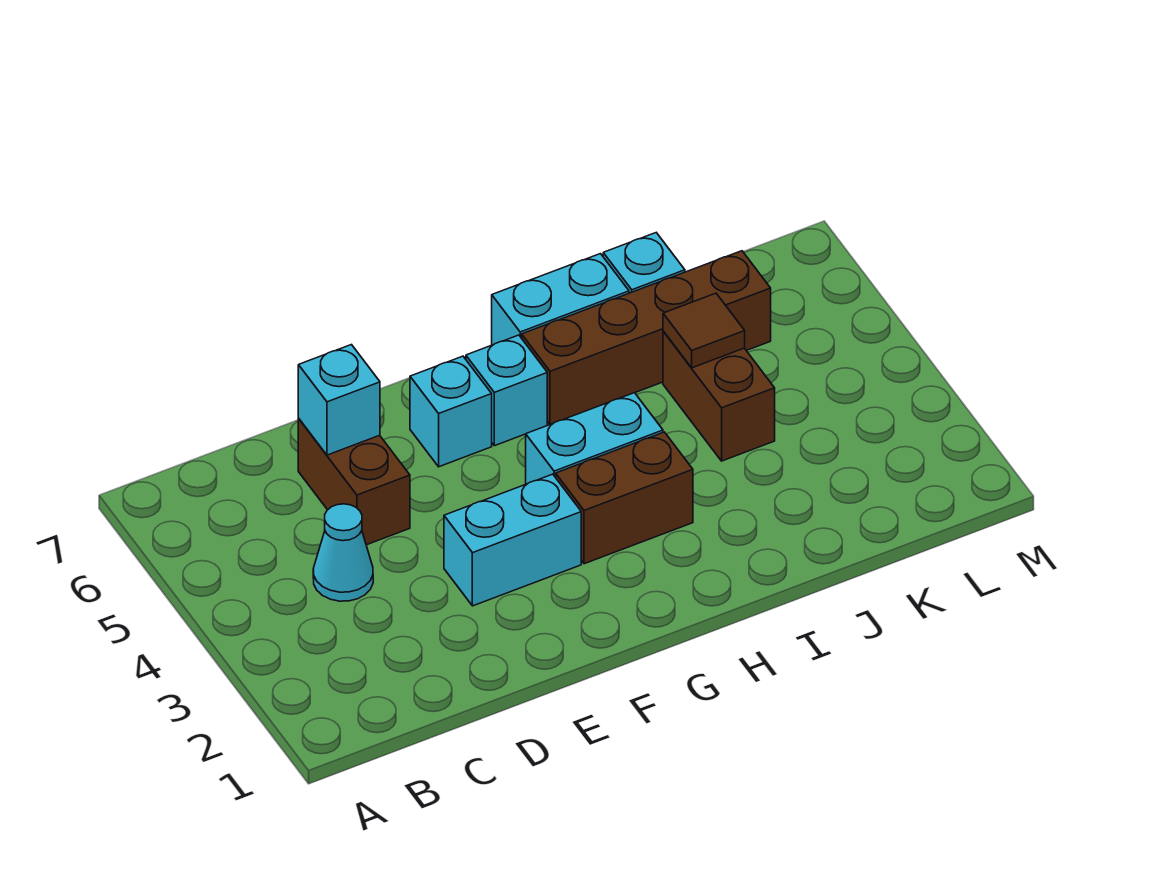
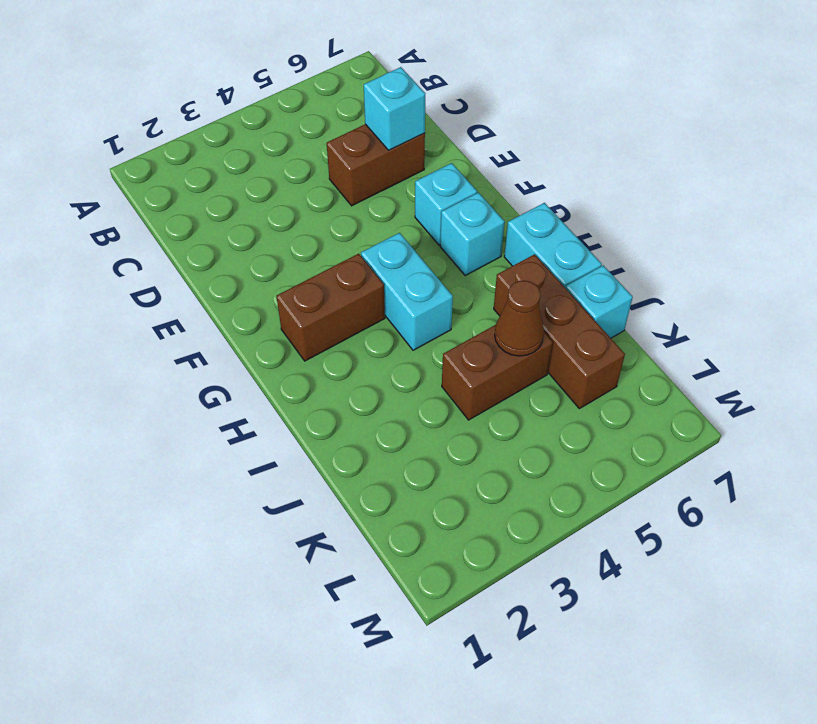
cyan cone C4 level 1 -> none
cyan brick E3:F3 level 1 -> none
brown brick G3:H3 level 1 -> brown brick G2:G3 level 1
brown brick H6:K6 level 1 -> brown brick I6:K6 level 1
brown tile J5 level 2 -> brown cone J5 level 2

